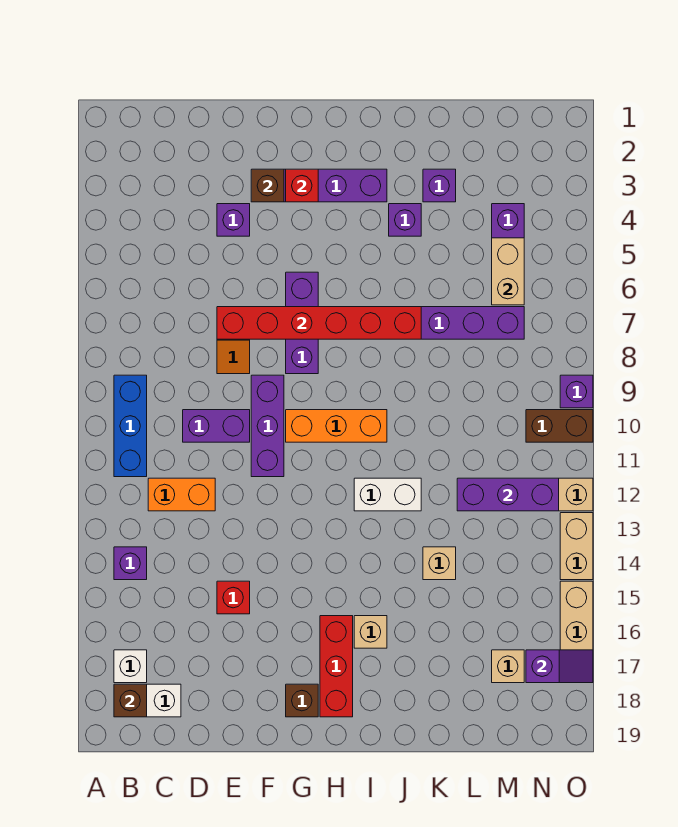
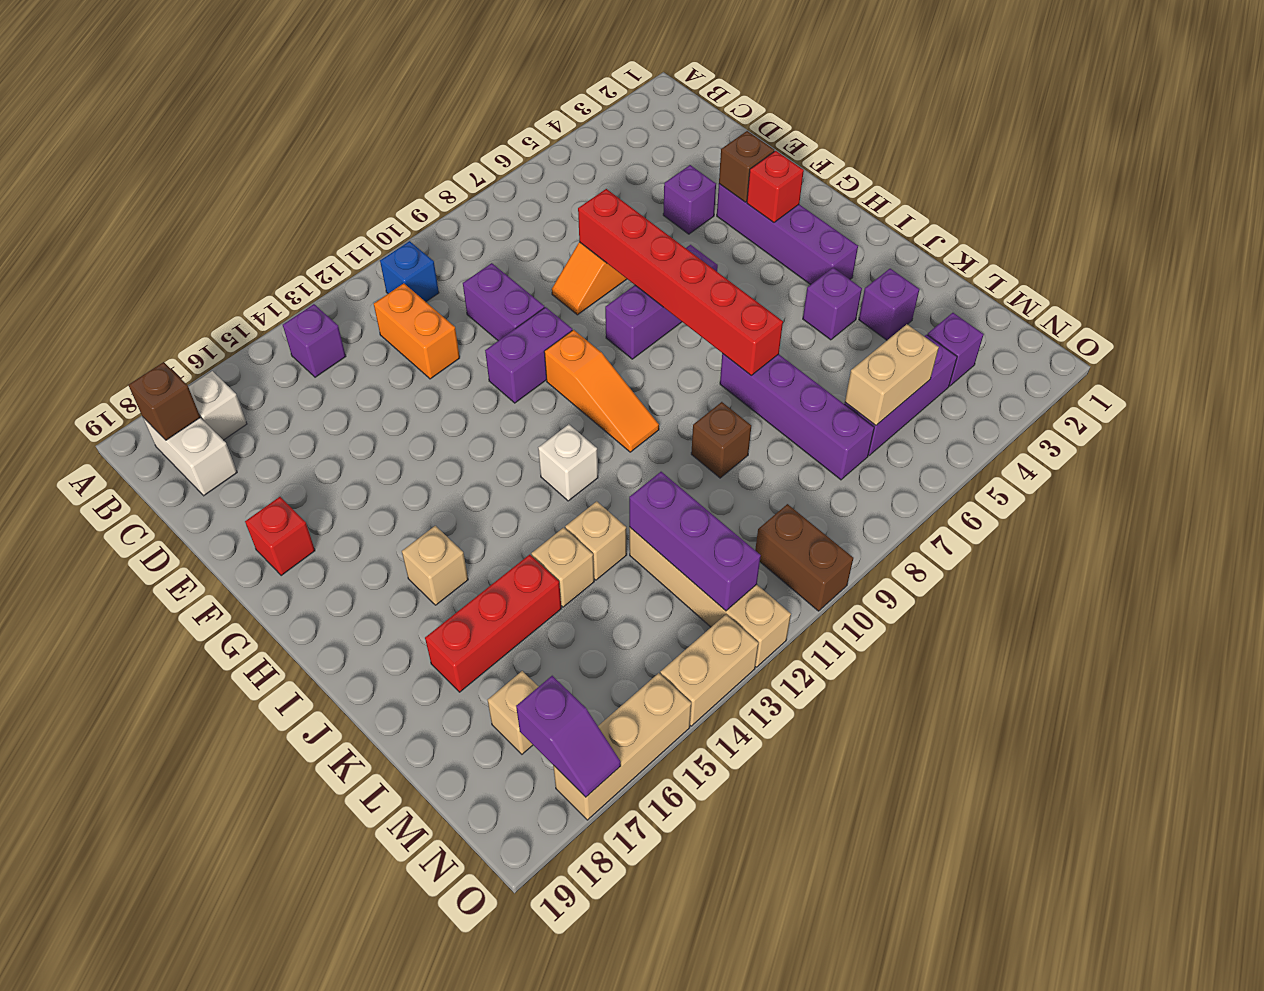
blue brick B9:B11 level 1 -> blue brick B11 level 1
red brick E15 level 1 -> red brick F18 level 1
purple brick F9:F11 level 1 -> purple brick F10:F11 level 1
orange brick G10:I10 level 1 -> orange slope G10:I10 level 1 top G
brown brick G18 level 1 -> brown brick K9 level 1
red brick H16:H18 level 1 -> red brick K15:K17 level 1
white brick I12:J12 level 1 -> white brick I12 level 1
none -> tan brick K13 level 1
purple brick O9 level 1 -> purple brick M3 level 1

